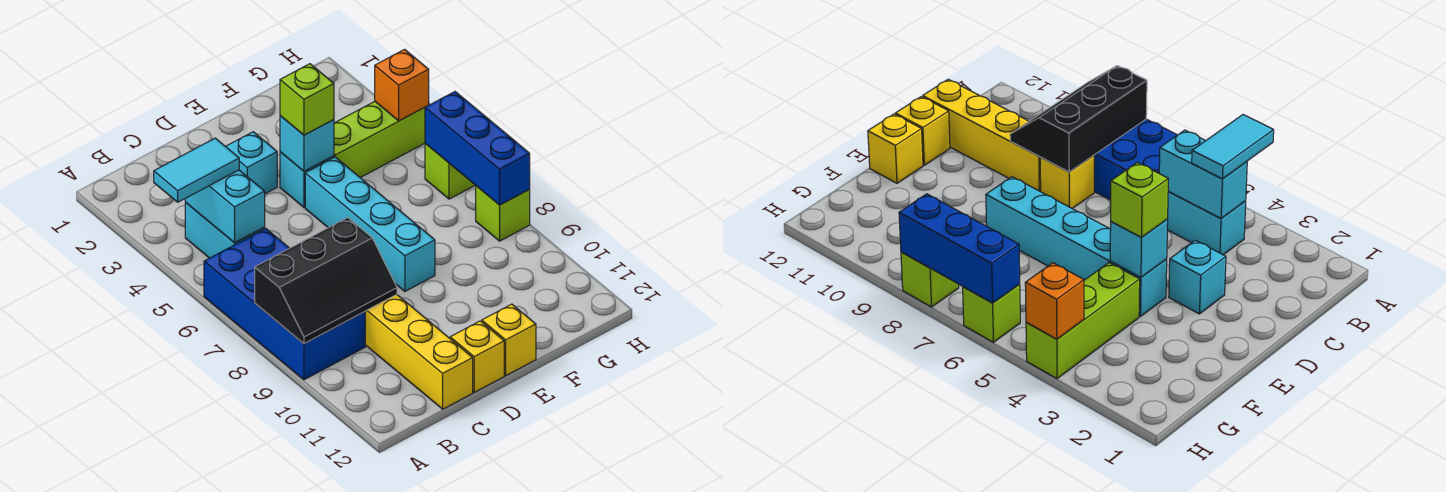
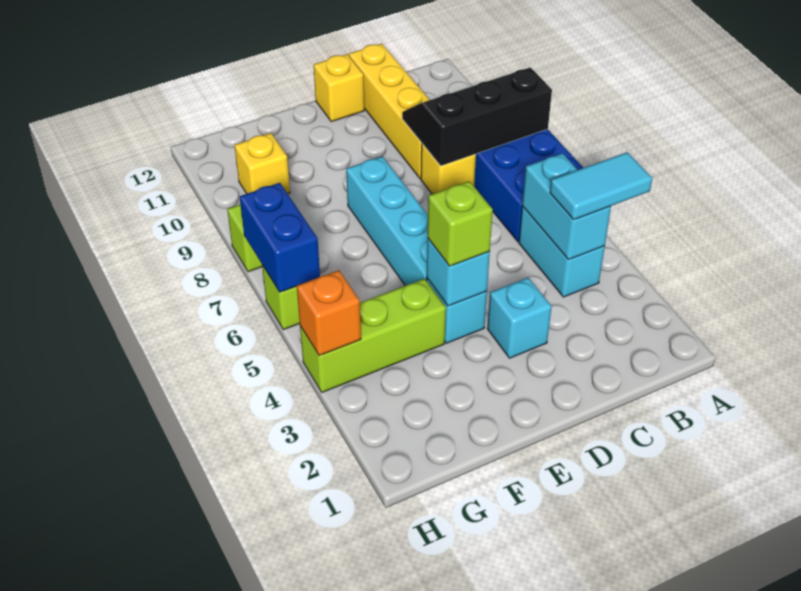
yellow brick E12 level 1 -> yellow brick G10 level 1
blue brick H6:H8 level 2 -> blue brick H6:H7 level 2

